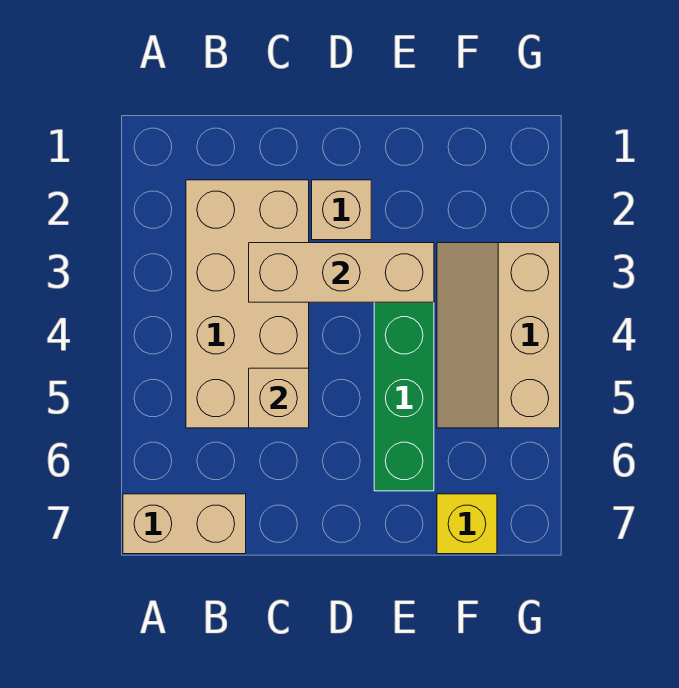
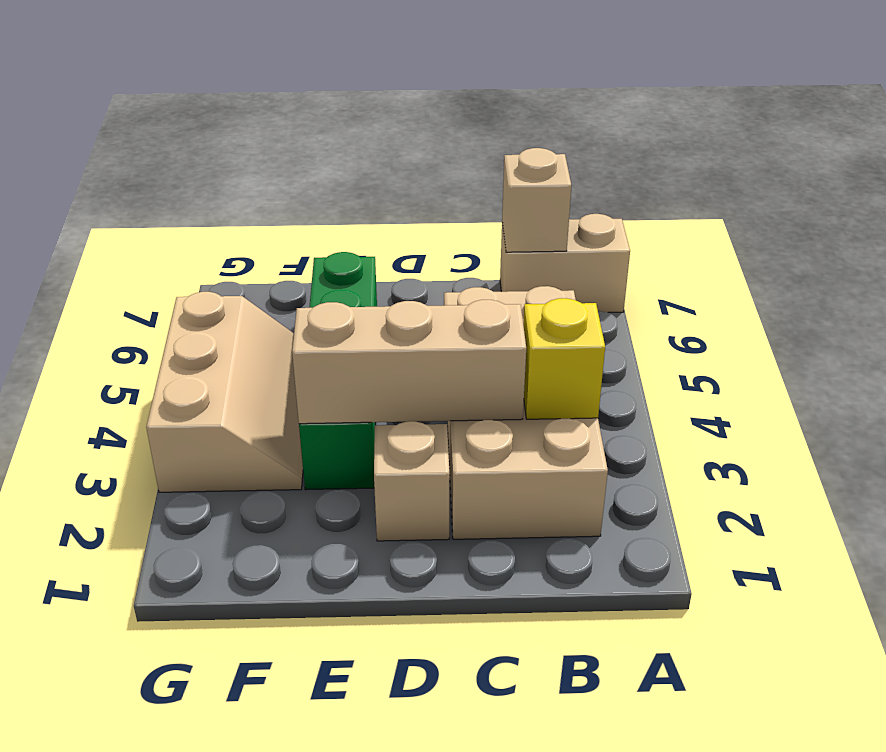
tan brick C5 level 2 -> tan brick B7 level 2
yellow brick F7 level 1 -> yellow brick B3 level 2

